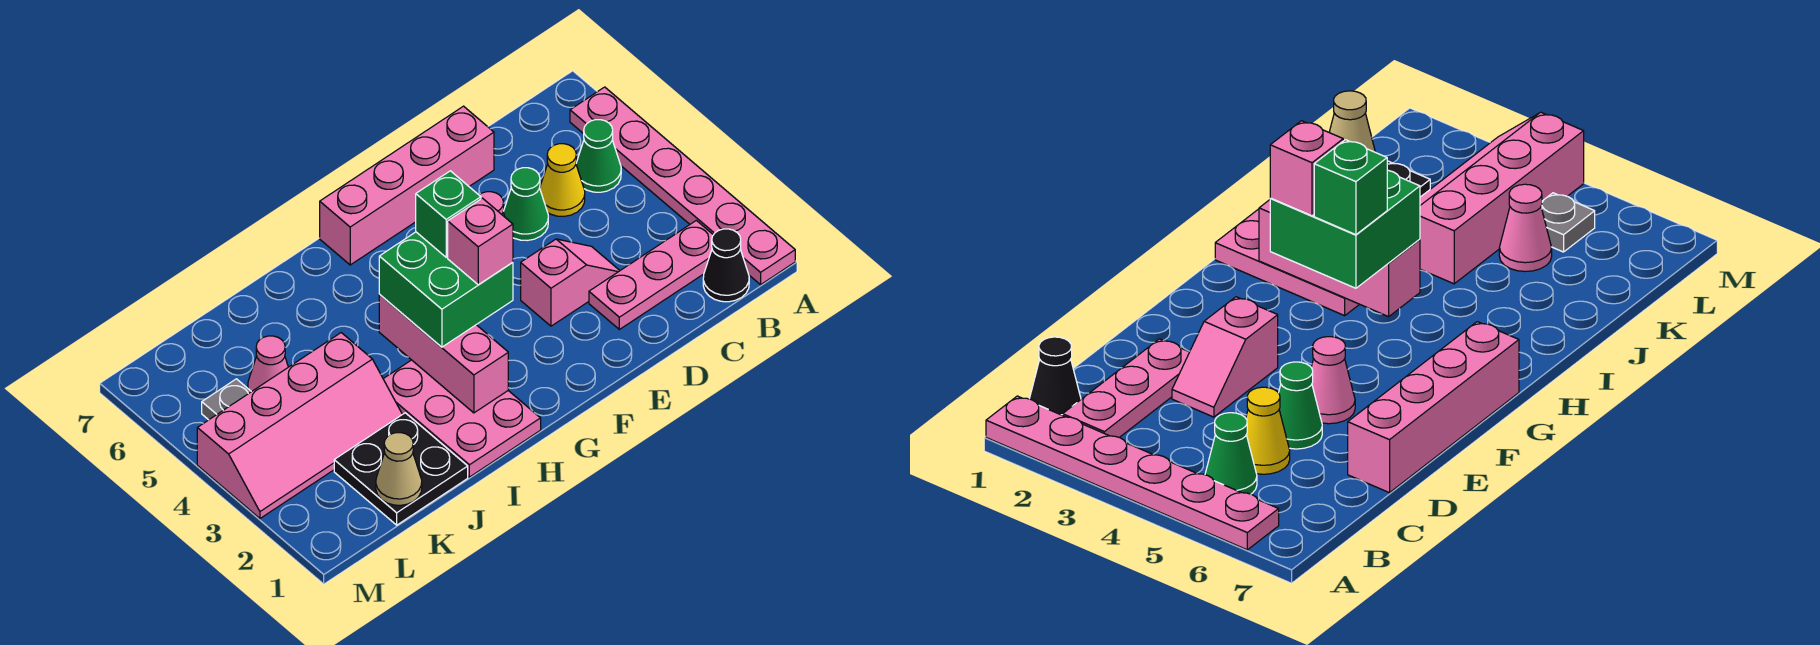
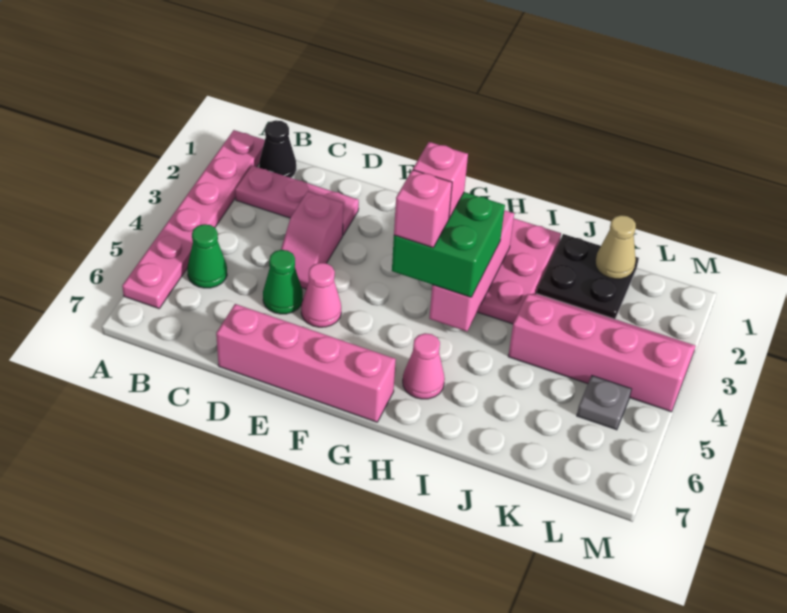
yellow cone C5 level 1 -> none
pink slope D3:E3 level 1 top E -> pink slope D3:D4 level 1 top 3
green brick G4 level 4 -> pink brick G4 level 4
pink cone K5 level 1 -> pink cone H6 level 1

